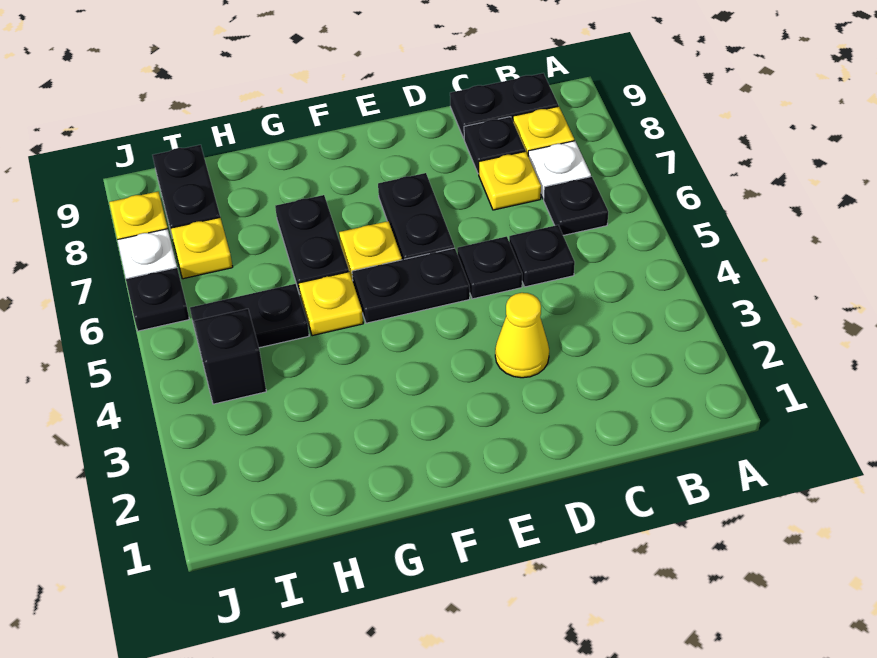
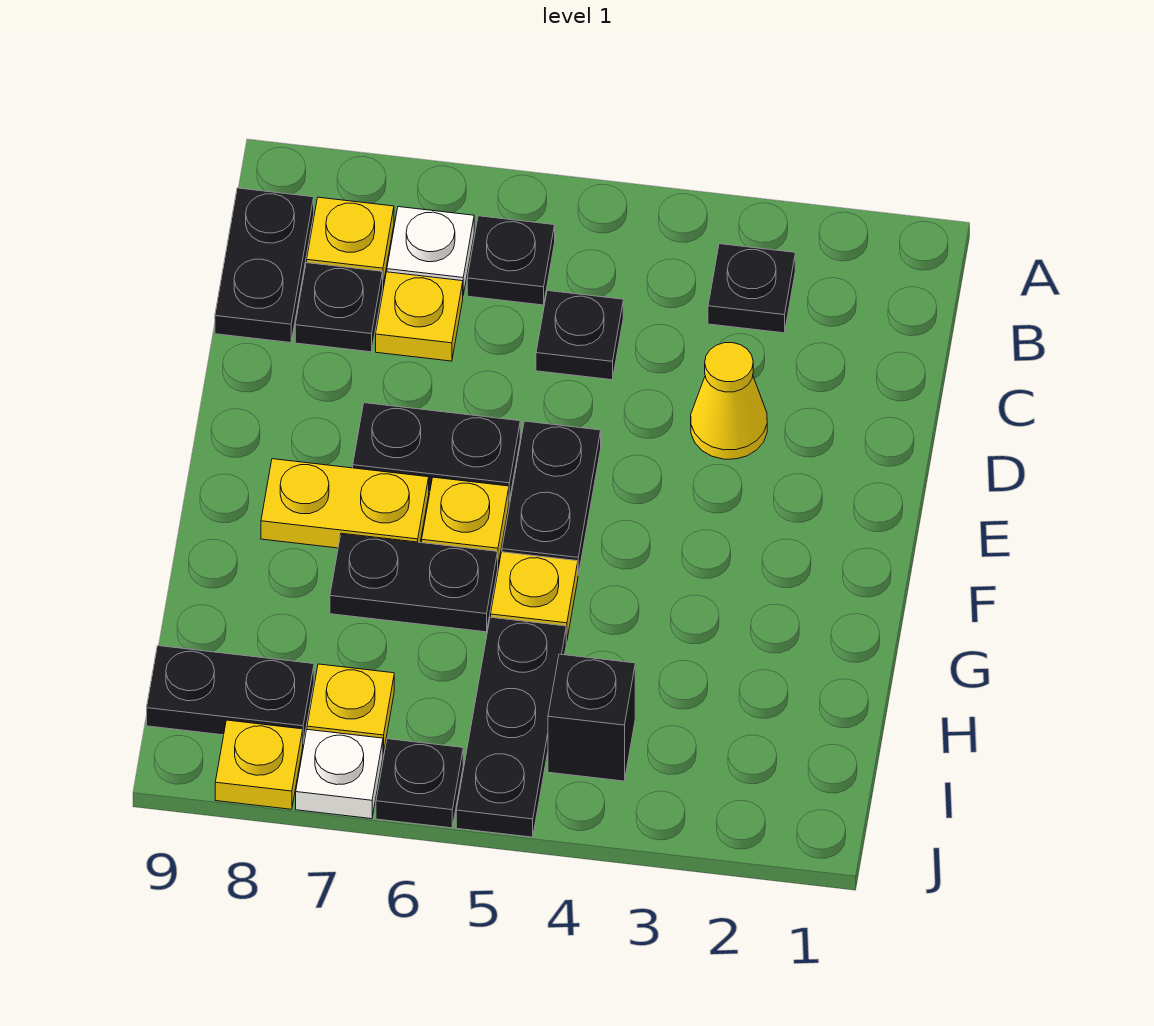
black plate D5 level 1 -> black plate B3 level 1
none -> yellow plate F7:F8 level 1
black plate H5:I5 level 1 -> black plate H5:J5 level 1

